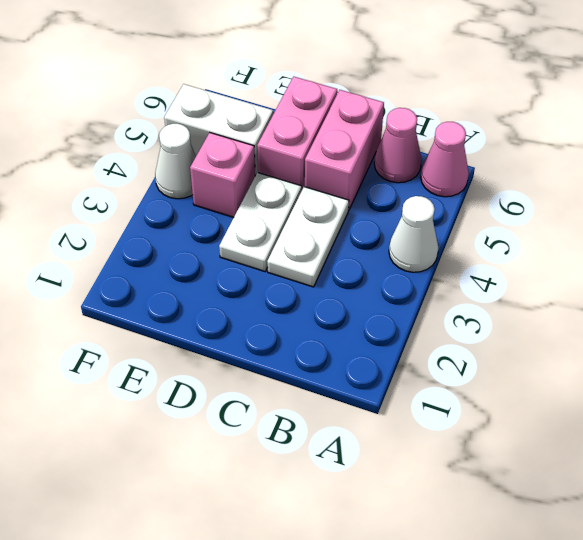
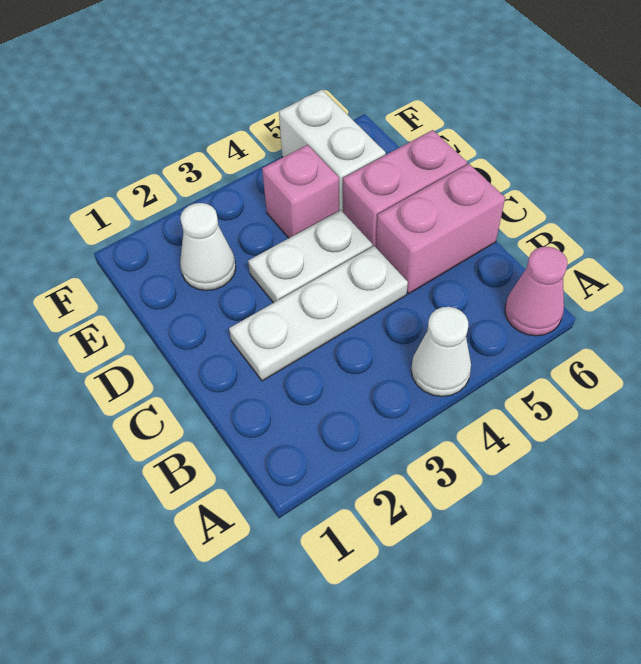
pink cone B6 level 1 -> none
white plate C3:C4 level 1 -> white plate C2:C4 level 1
white cone F4 level 1 -> white cone E2 level 1

